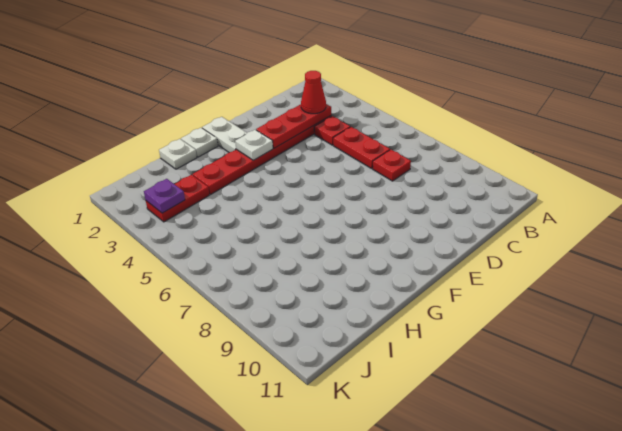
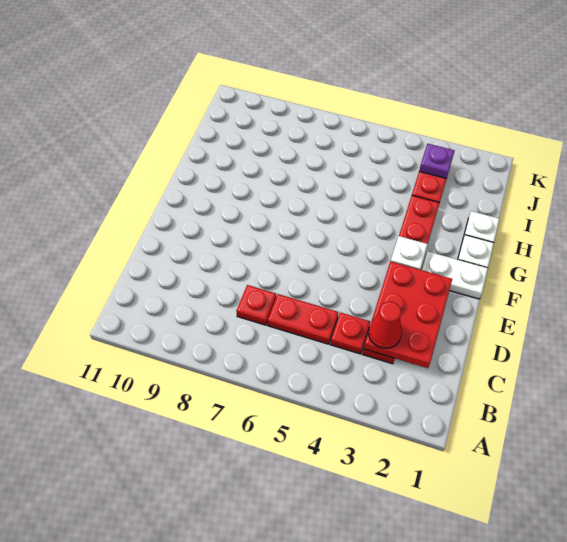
red plate C3:E3 level 2 -> red plate C2:E3 level 2

